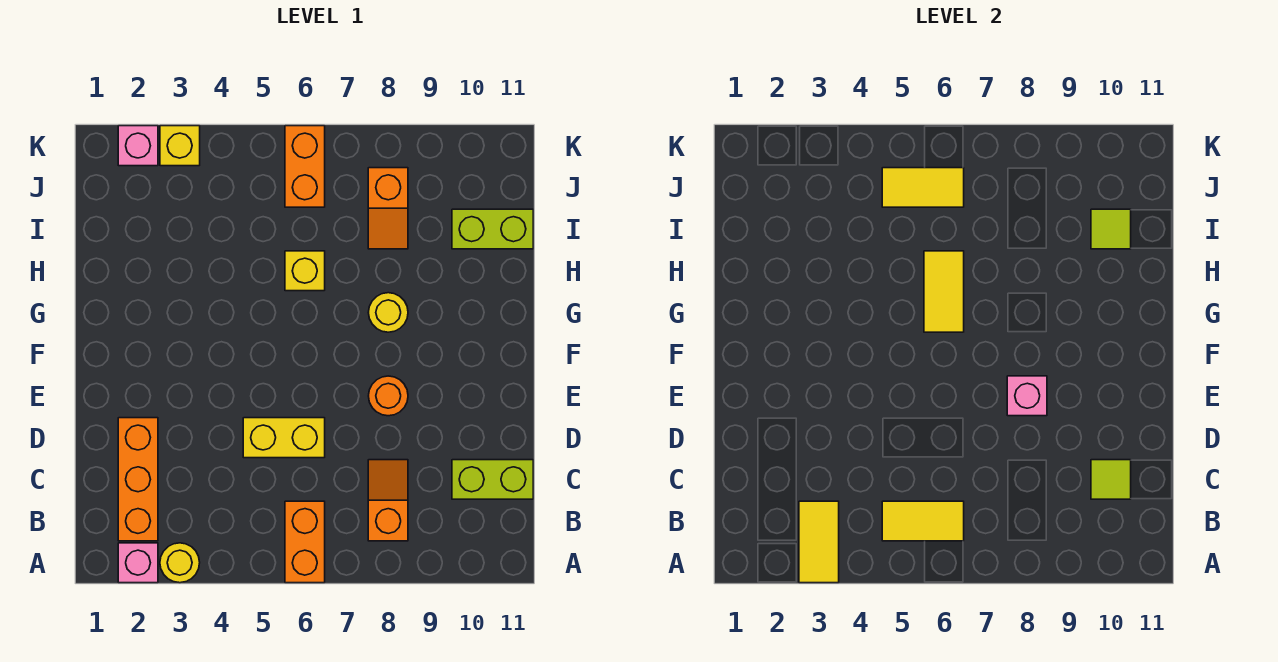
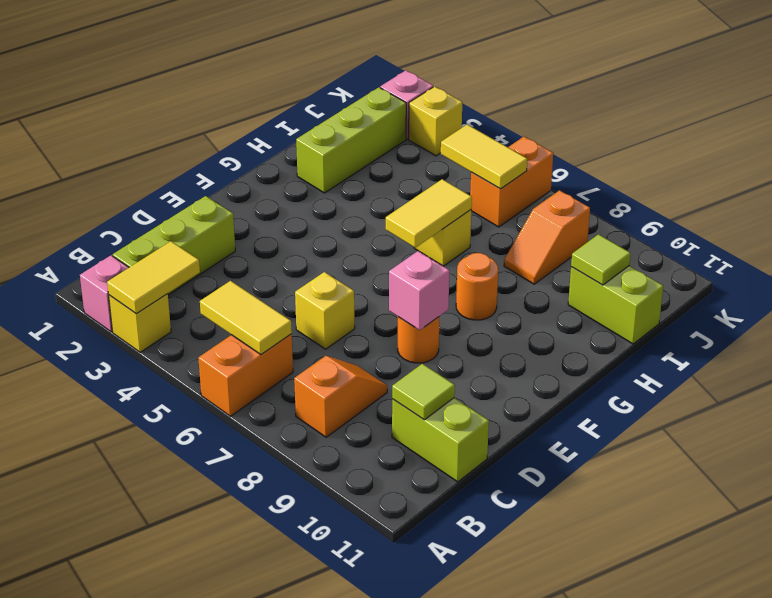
yellow round brick A3 level 1 -> yellow brick A3 level 1
orange brick B2:D2 level 1 -> lime brick B2:D2 level 1
yellow brick D5:D6 level 1 -> yellow brick D6 level 1
yellow round brick G8 level 1 -> orange round brick G8 level 1
none -> lime brick H2:J2 level 1

